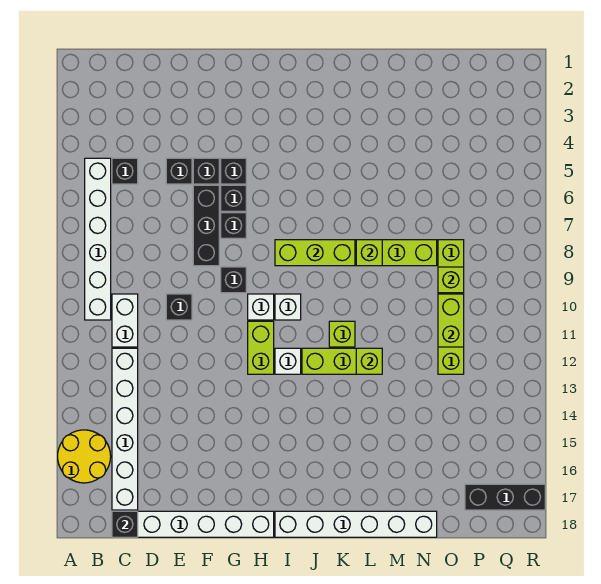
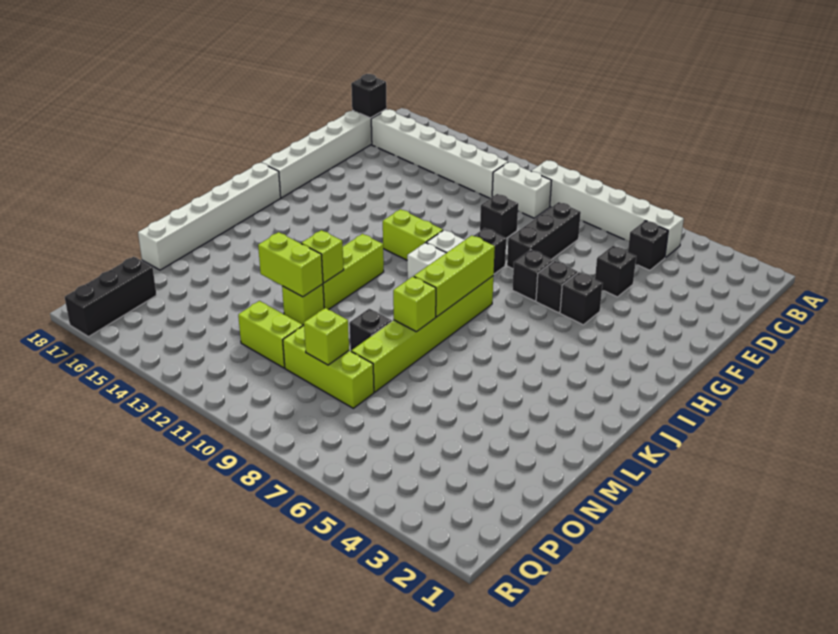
yellow round brick A15:B16 level 1 -> none
black brick F5 level 1 -> black brick M9 level 1
black brick F6:F8 level 1 -> black brick D8:F8 level 1
white brick I12 level 1 -> none
lime brick K11 level 1 -> lime brick M12 level 1
lime brick O10:O11 level 2 -> lime brick M12:M13 level 2

